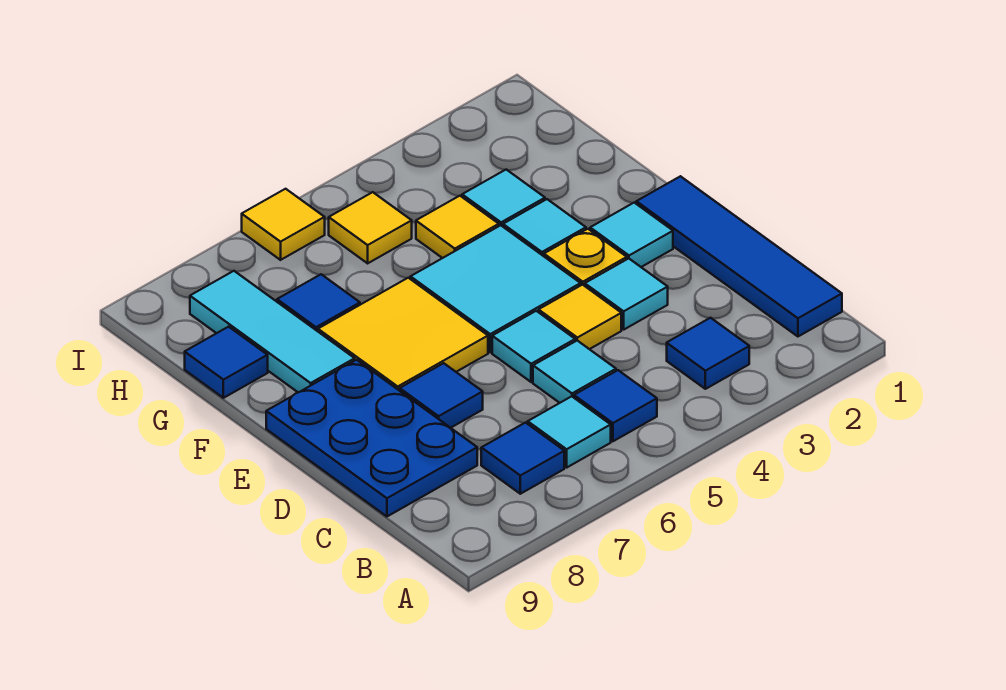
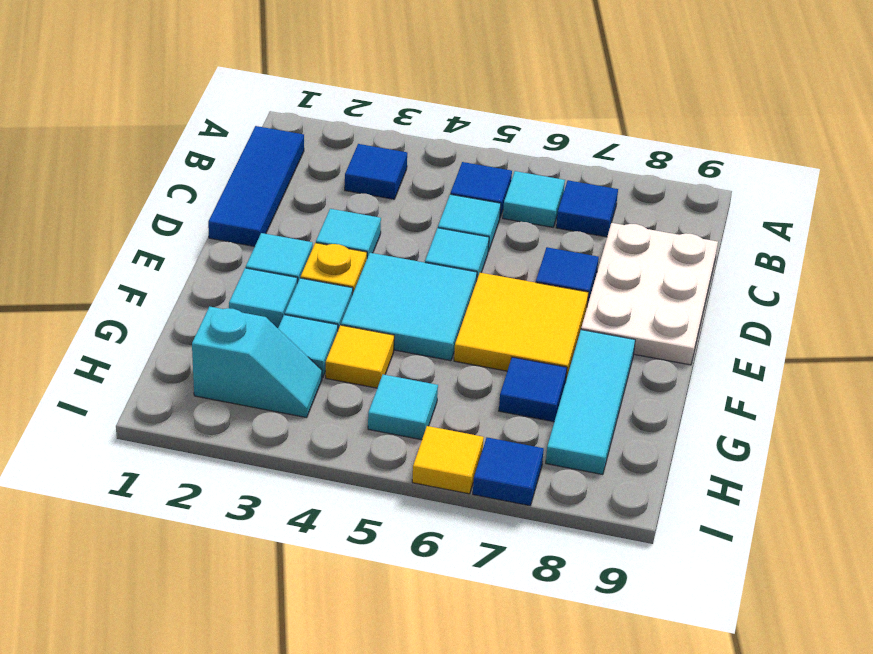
blue tile B1:E1 level 1 -> blue tile B1:D1 level 1
blue plate C8:E9 level 1 -> white plate C8:E9 level 1
yellow tile D4 level 1 -> none
none -> cyan tile F2 level 1
blue tile G9 level 1 -> blue tile I7 level 1
none -> cyan slope H2:H3 level 1 top 2
yellow tile H5 level 1 -> cyan tile H5 level 1

